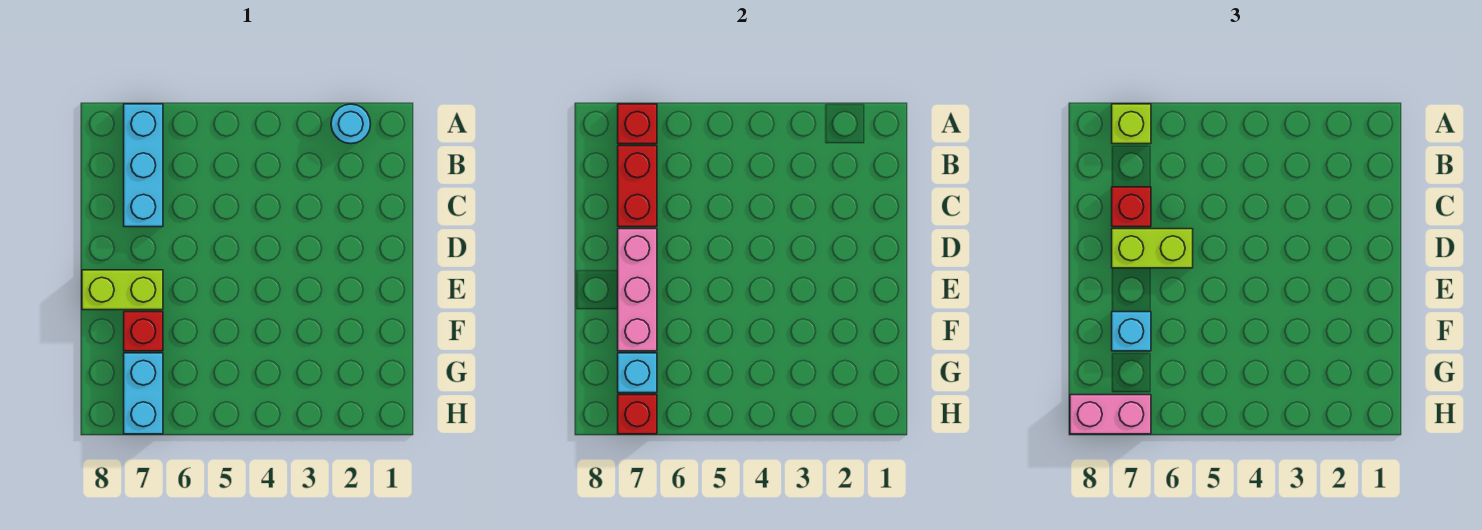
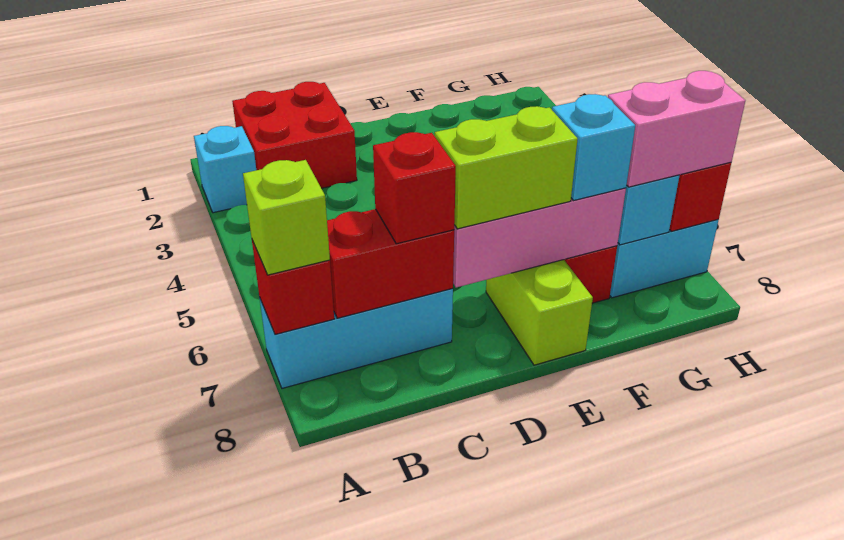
cyan round brick A2 level 1 -> cyan brick A2 level 1
none -> red brick B1:C2 level 1
lime brick D6:D7 level 3 -> lime brick D7:E7 level 3
pink brick H7:H8 level 3 -> pink brick G7:H7 level 3

